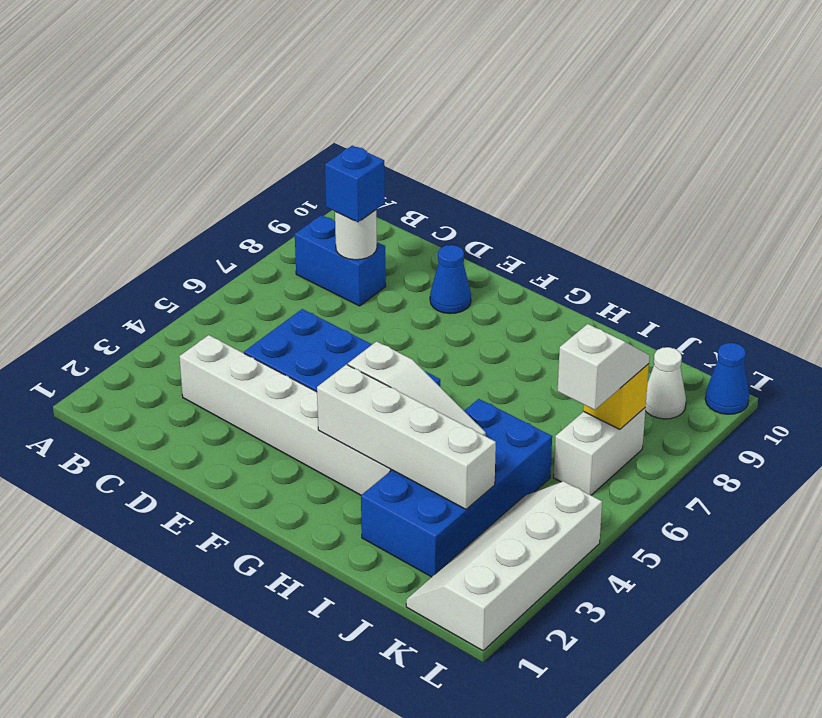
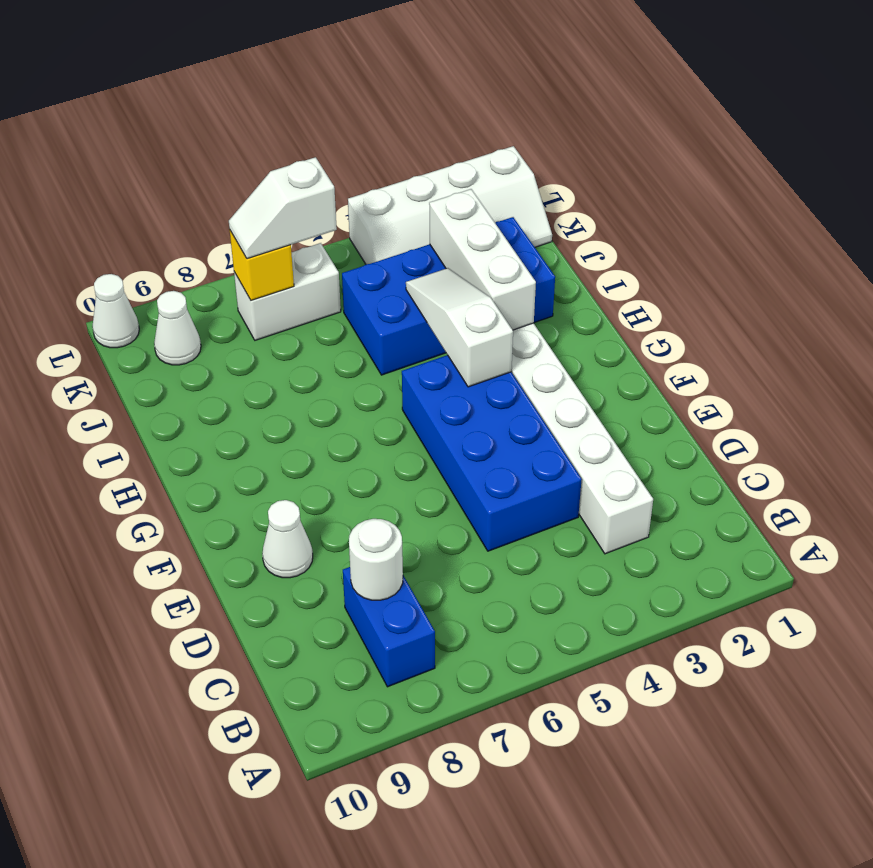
blue brick C8 level 3 -> none
blue cone E9 level 1 -> white cone E9 level 1
white brick G3:J3 level 2 -> white brick H3:J3 level 2
blue cone L10 level 1 -> white cone L10 level 1

